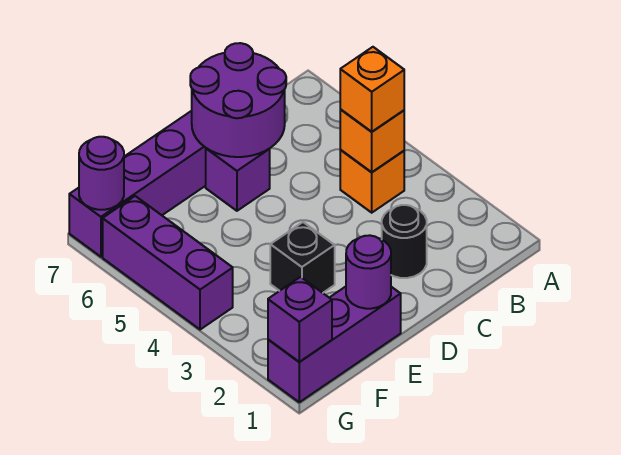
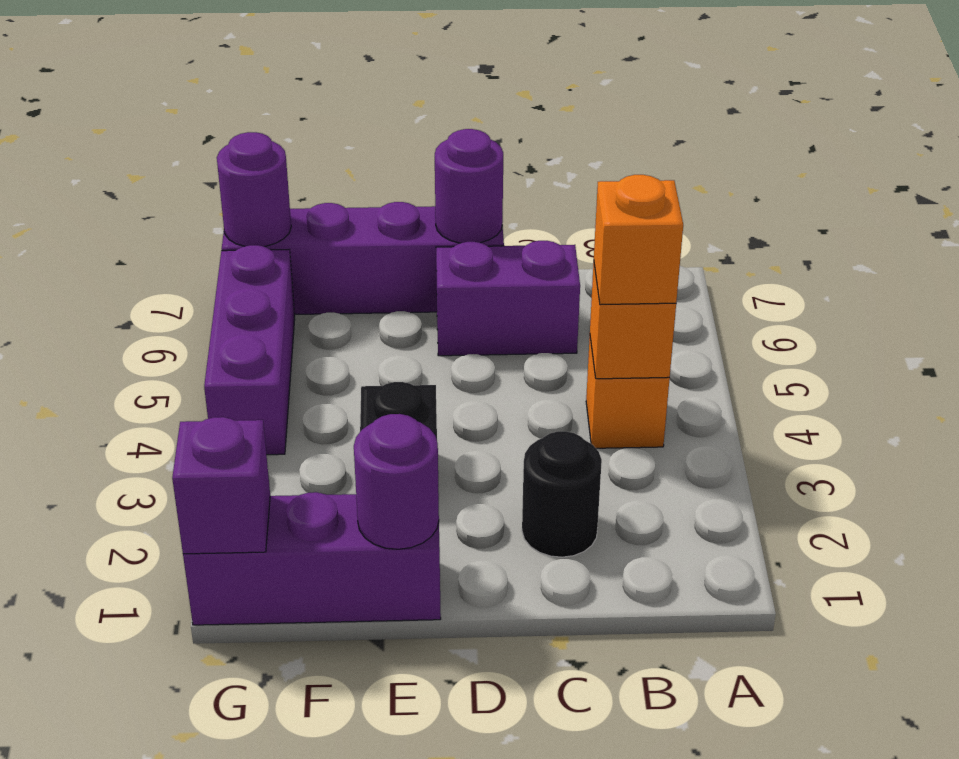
purple round brick C6:D7 level 2 -> purple round brick D7 level 2
purple brick D6 level 1 -> purple brick C6:D6 level 1

